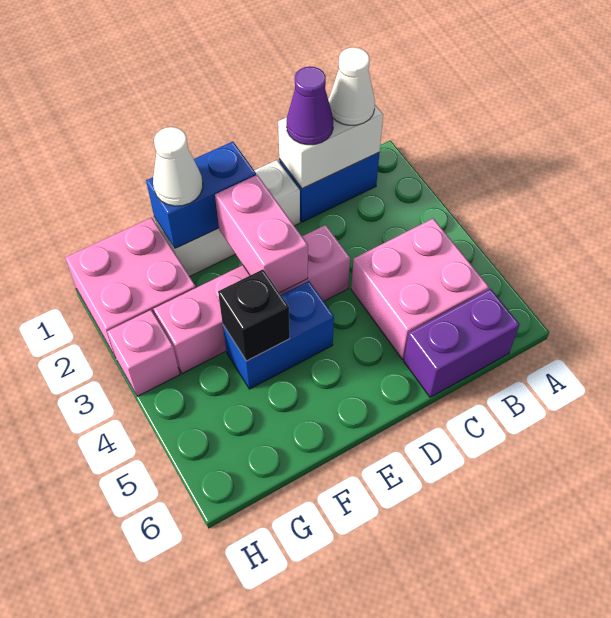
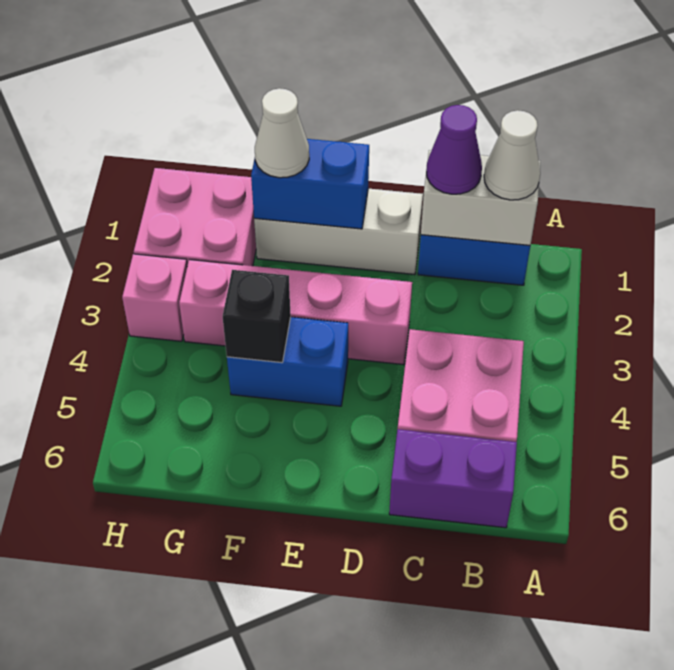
pink brick E2:E3 level 2 -> none

